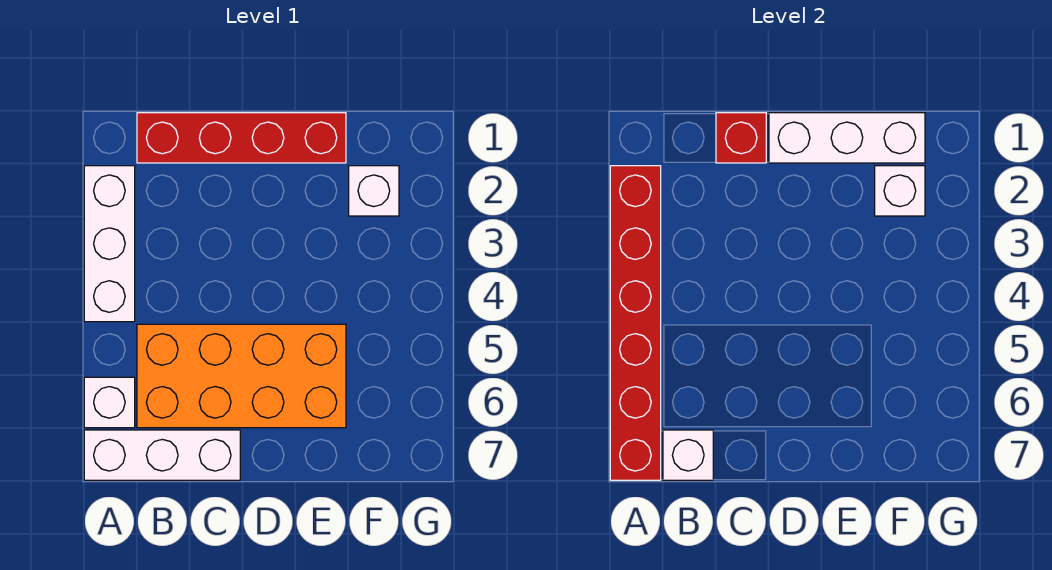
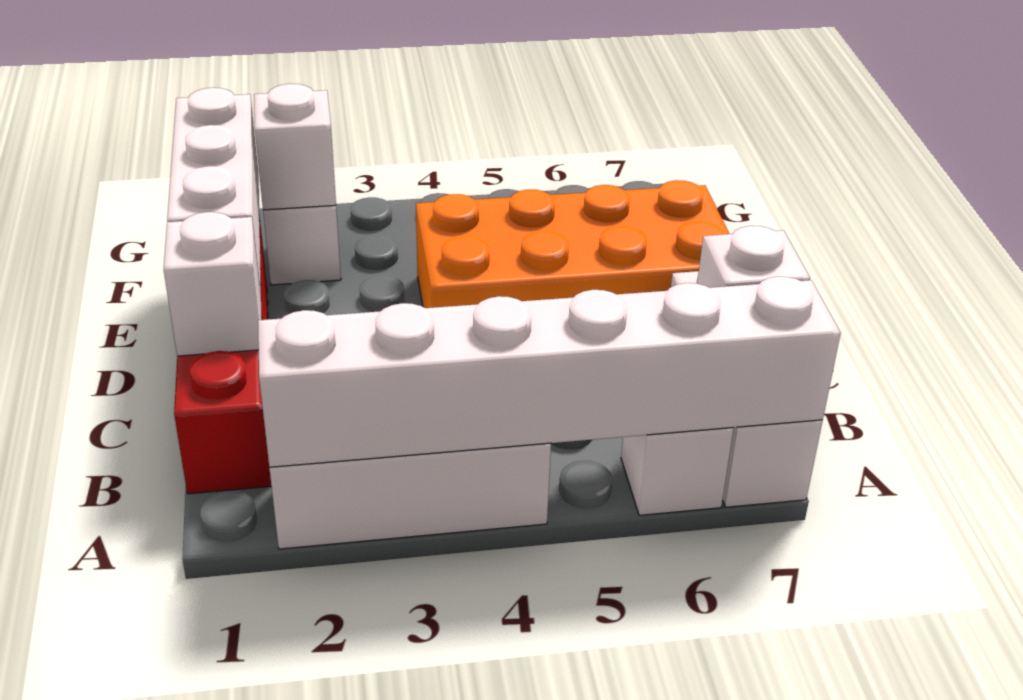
red brick A2:A7 level 2 -> white brick A2:A7 level 2
orange brick B5:E6 level 1 -> orange brick D4:E7 level 1
red brick C1 level 2 -> white brick C1 level 2

